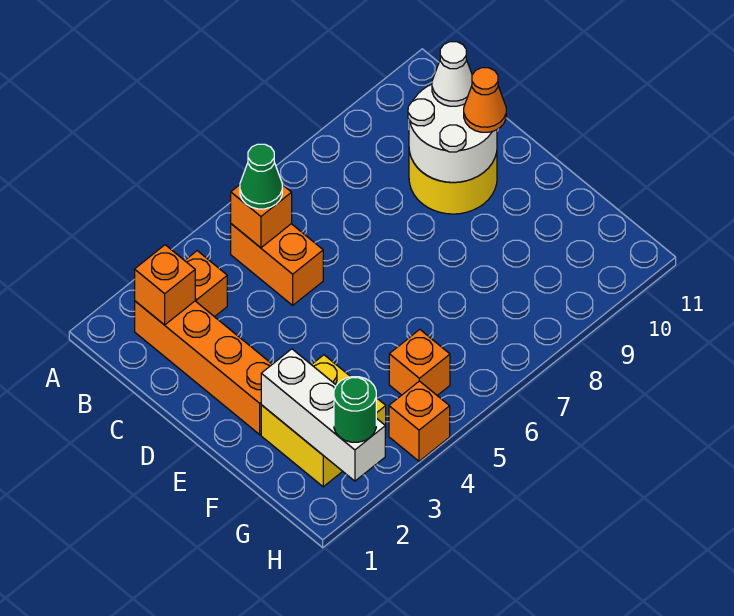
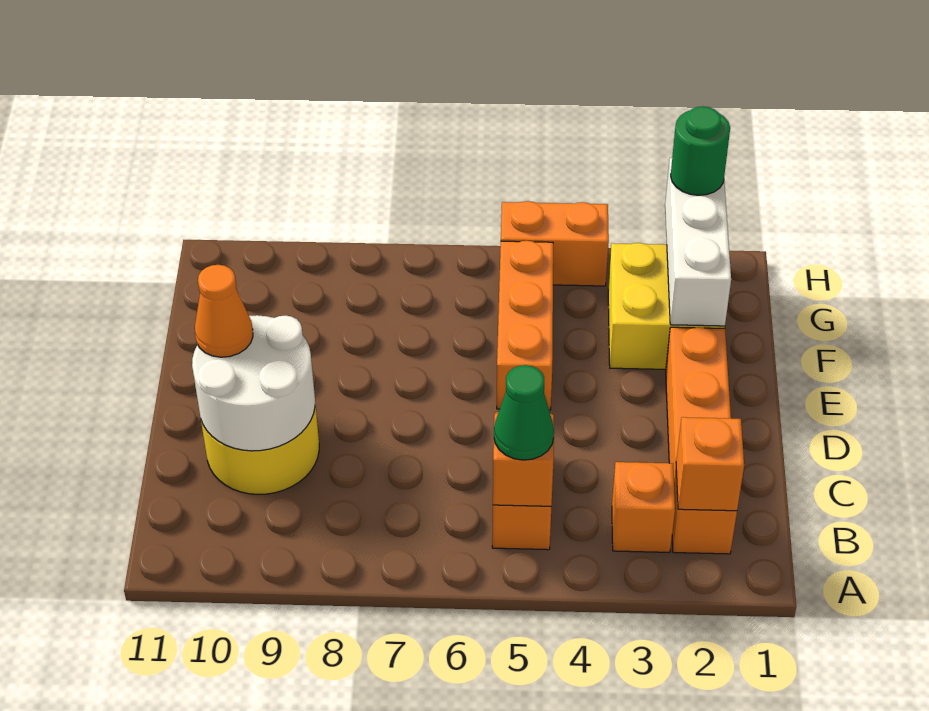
white cone C10 level 3 -> none
orange brick G5 level 1 -> orange brick E5:G5 level 1
orange brick H4 level 1 -> orange brick H4:H5 level 1

